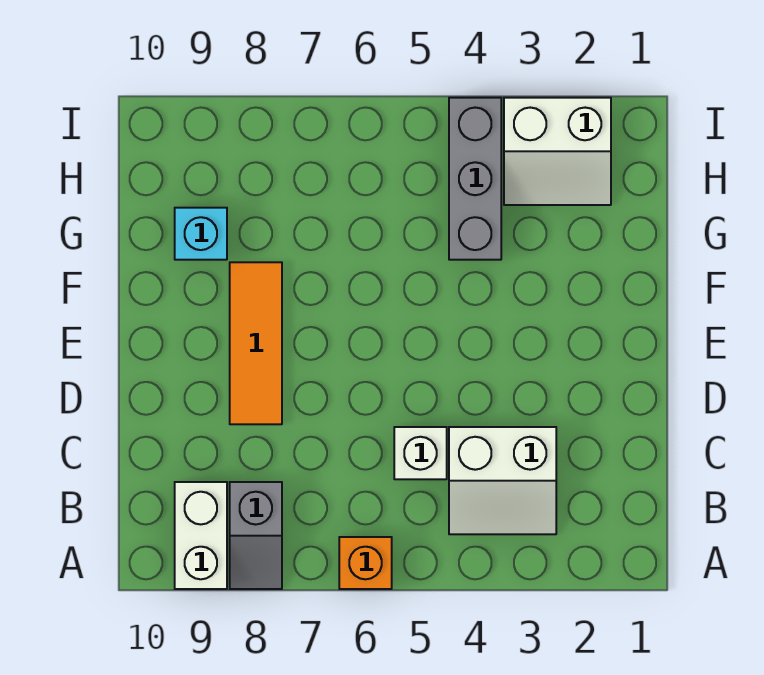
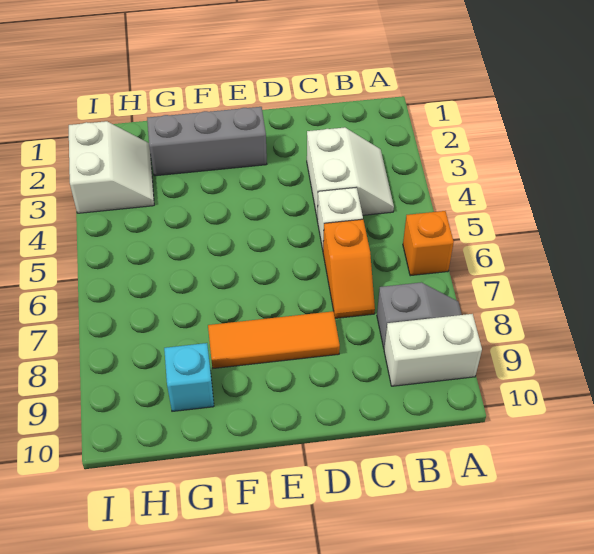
none -> orange slope C6:C7 level 1 top 6
grey brick G4:I4 level 1 -> grey brick E2:G2 level 1

